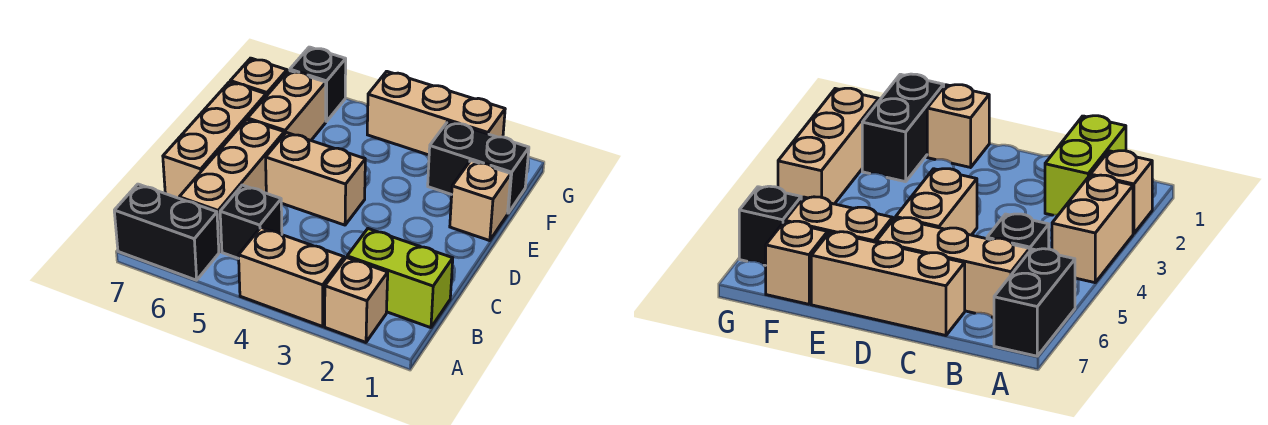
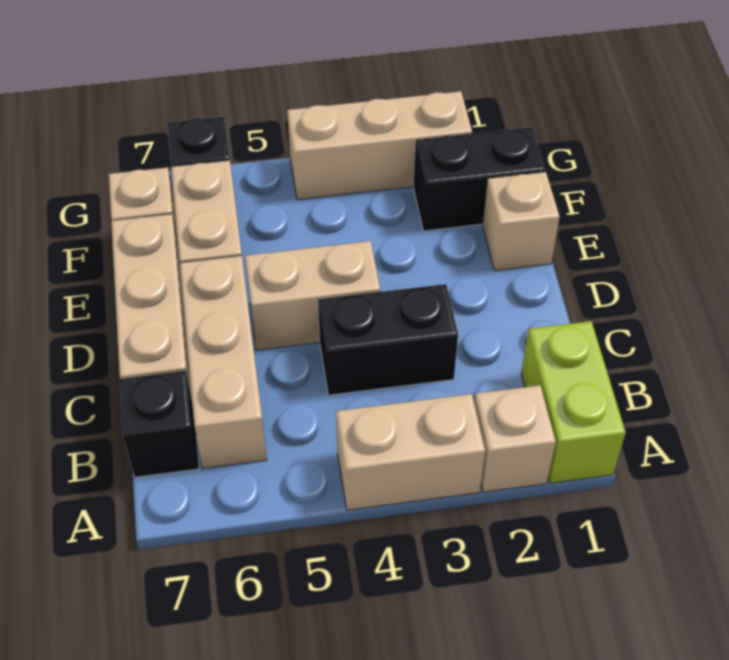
black brick A6:A7 level 1 -> black brick C3:C4 level 1
lime brick B1:B2 level 1 -> lime brick A1:B1 level 1
black brick B5 level 1 -> black brick B7 level 1

